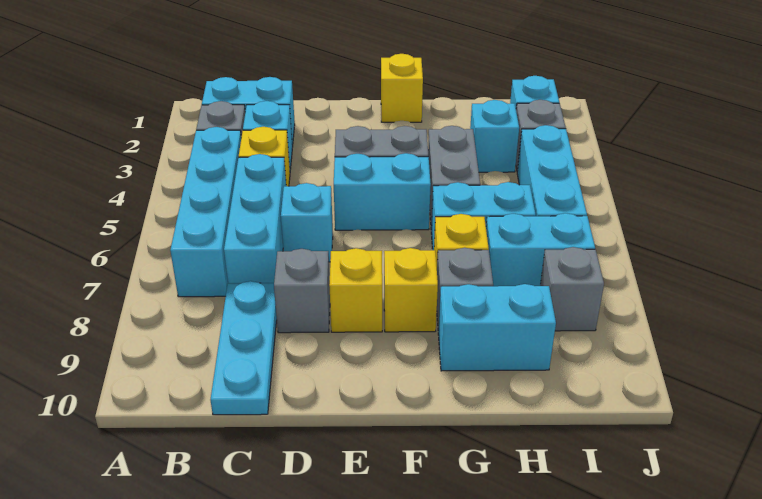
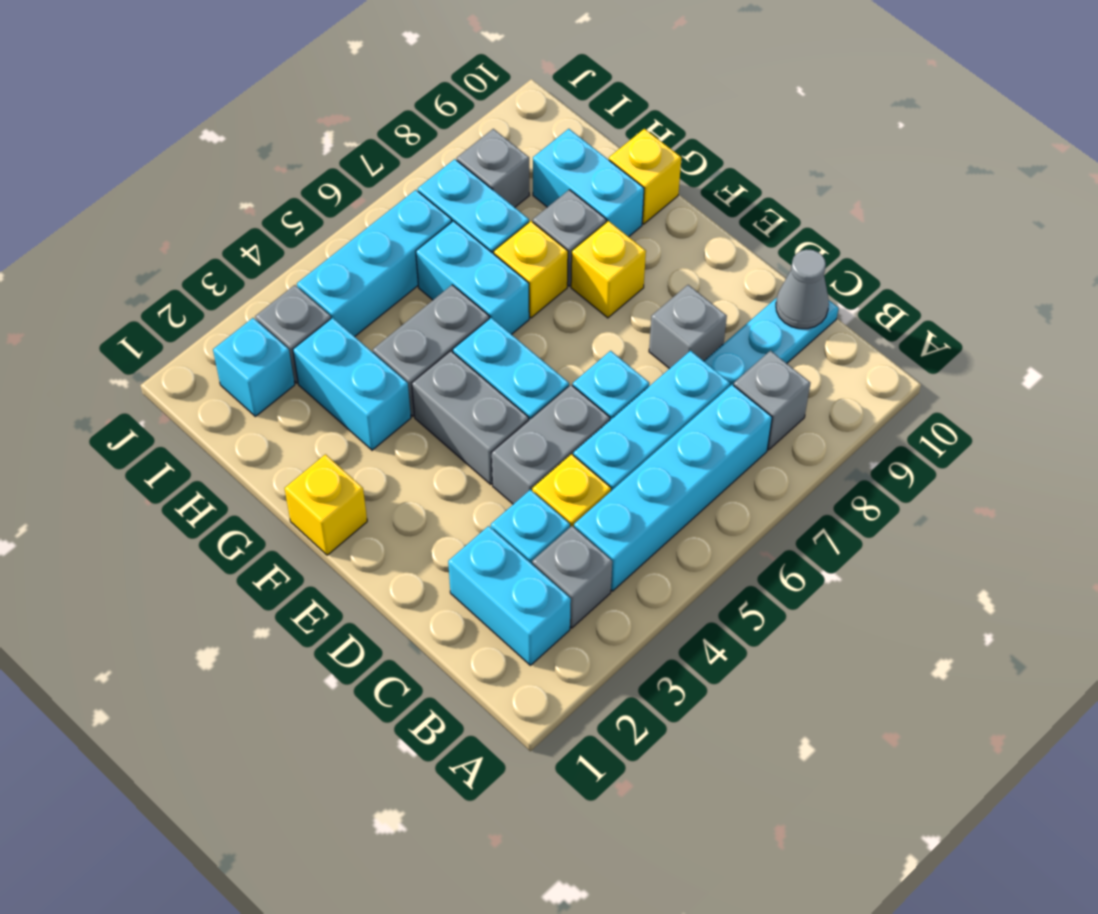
none -> grey brick B8 level 1
none -> grey cone C10 level 2
none -> grey brick D4:D5 level 1
yellow brick E8 level 1 -> yellow brick G10 level 1
cyan brick H3 level 1 -> cyan brick G3:H3 level 1

